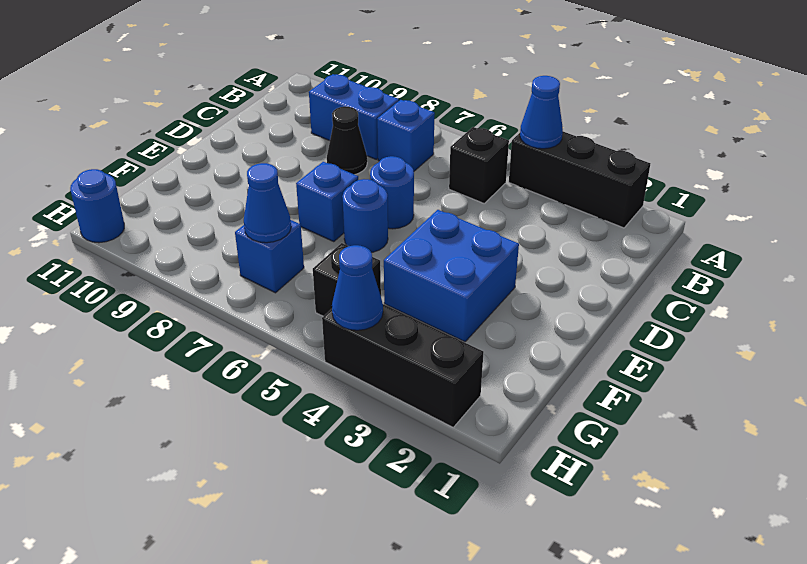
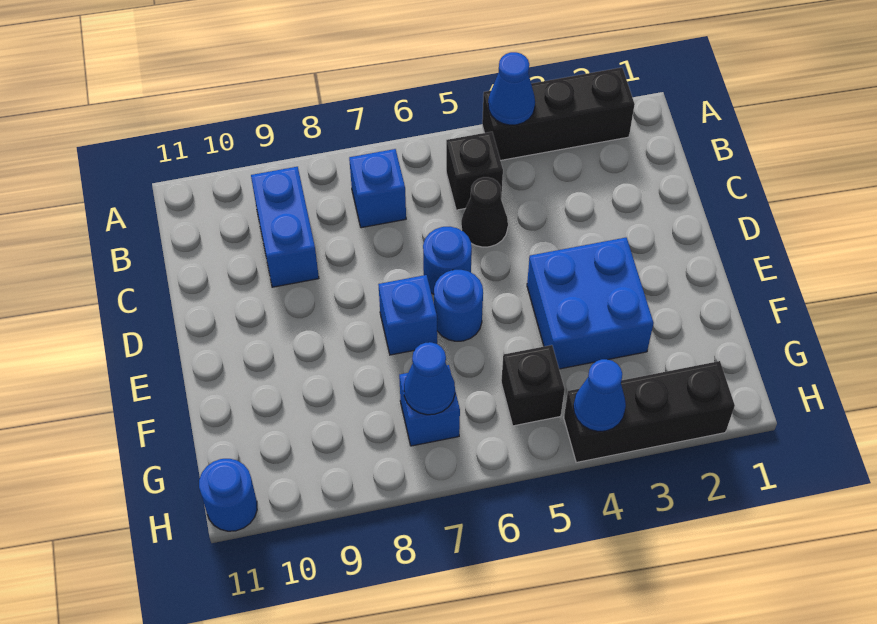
blue brick B8:B9 level 1 -> blue brick B9:C9 level 1
black cone C8 level 1 -> black cone C5 level 1

